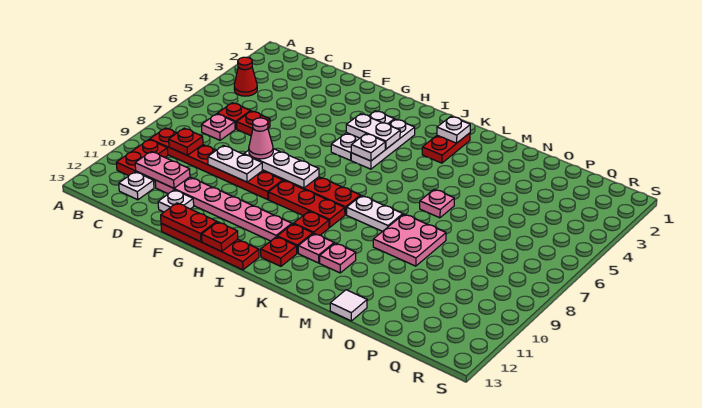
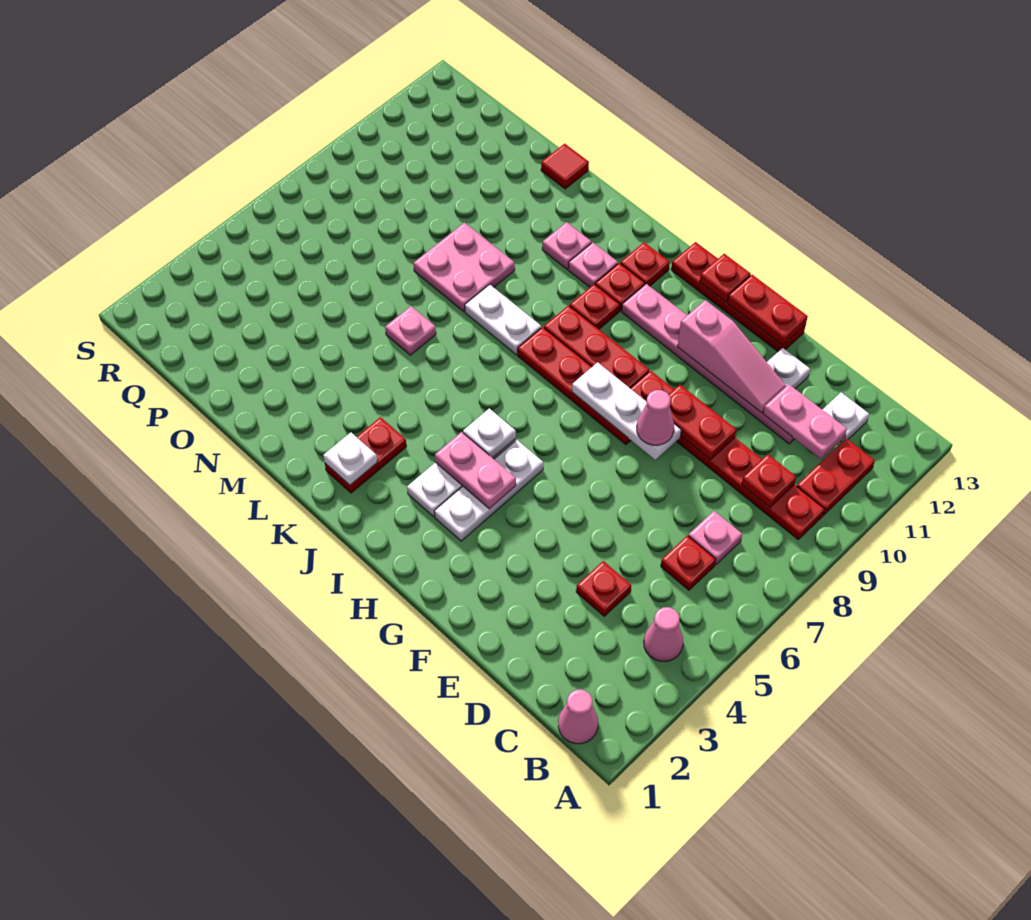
none -> pink cone B1 level 1
red cone B4 level 1 -> pink cone B4 level 1
red plate D6 level 1 -> red plate D4 level 1
white plate E9:F9 level 2 -> red plate E9:F9 level 2
none -> pink slope E11:G11 level 2 top G
white plate H4:I4 level 2 -> pink plate H4:I4 level 2
white tile N13 level 1 -> red tile N13 level 1

